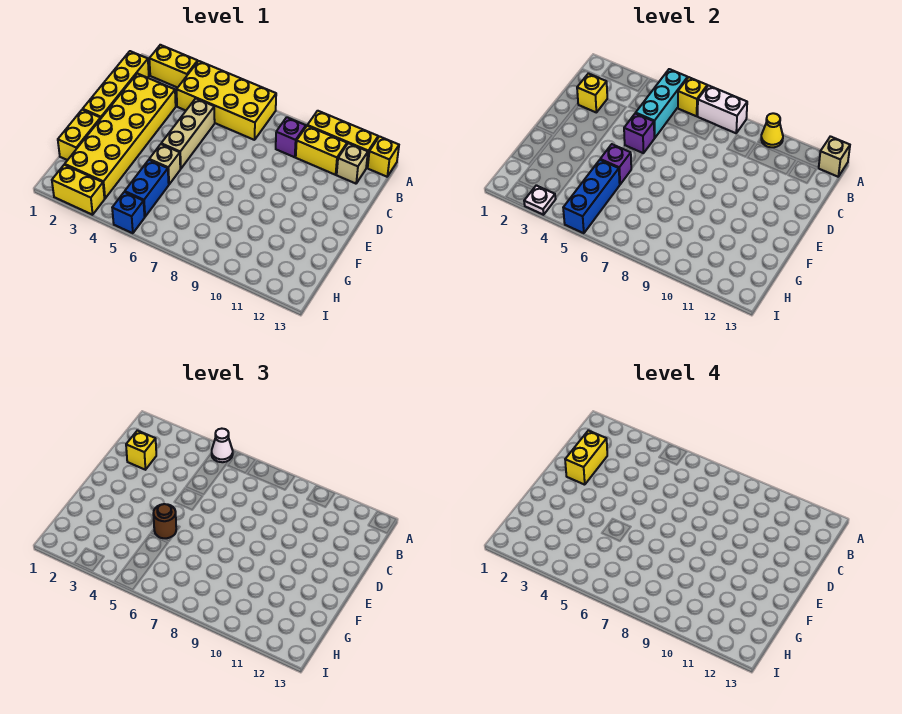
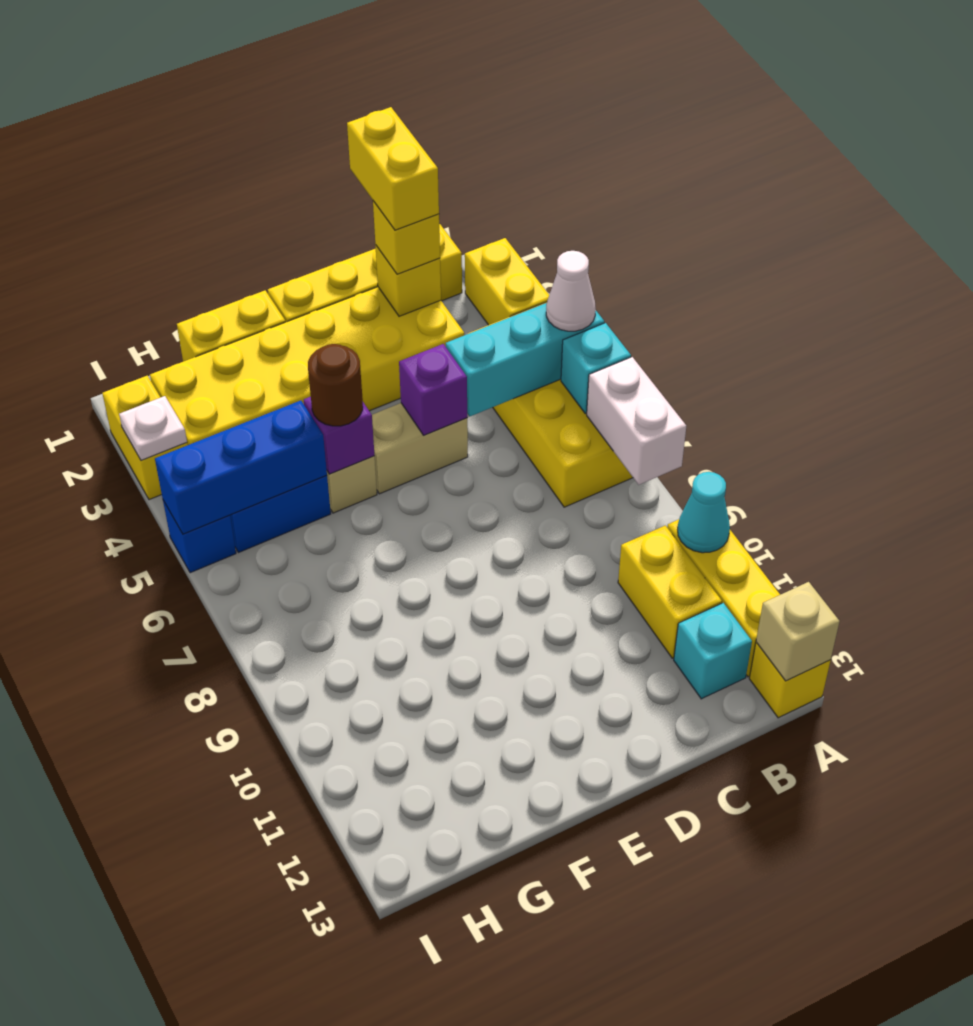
yellow brick A6 level 2 -> cyan brick A6 level 2
yellow cone A10 level 2 -> cyan cone A10 level 2
purple brick B9 level 1 -> none
tan brick B12 level 1 -> cyan brick B12 level 1
yellow brick C2:D2 level 4 -> yellow brick C1:C2 level 4
tan brick C5:E5 level 1 -> tan brick D5:E5 level 1

